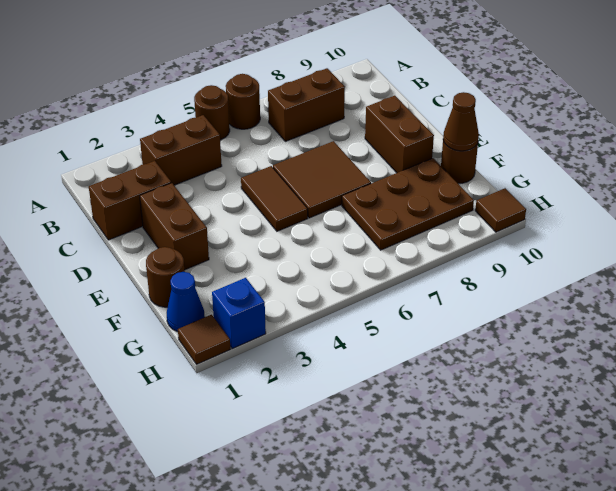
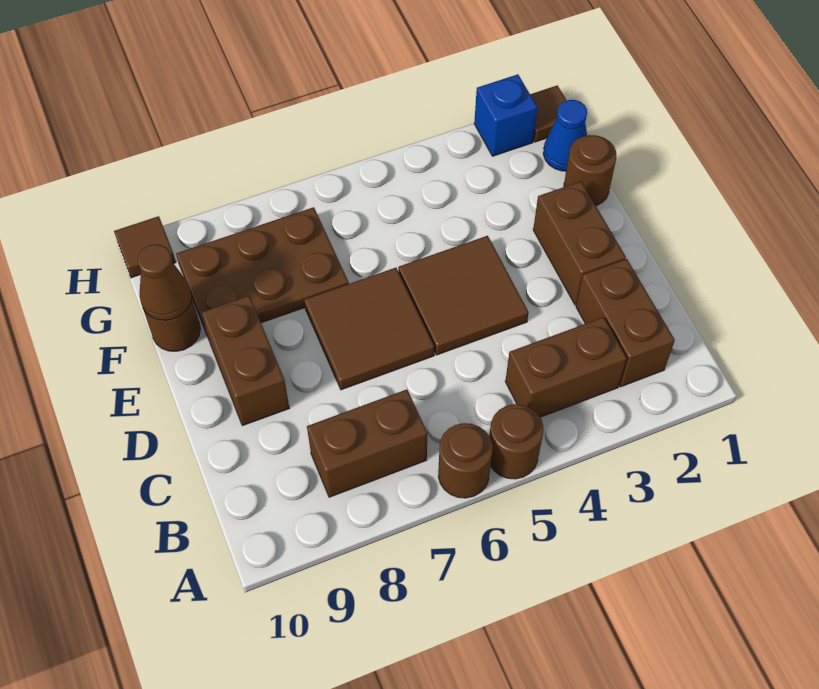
brown brick C1:C2 level 1 -> brown brick B2:C2 level 1
brown tile D5:E5 level 1 -> brown tile D4:E5 level 1

